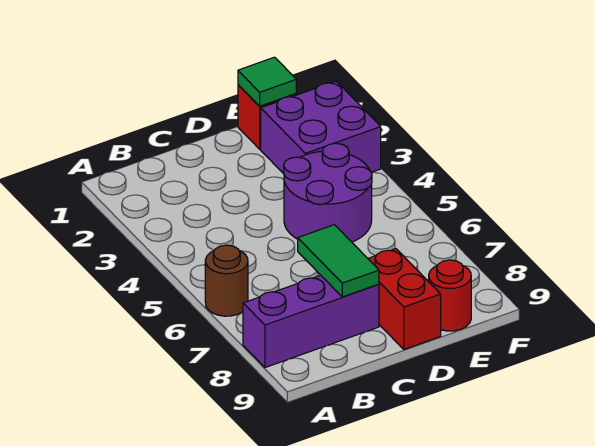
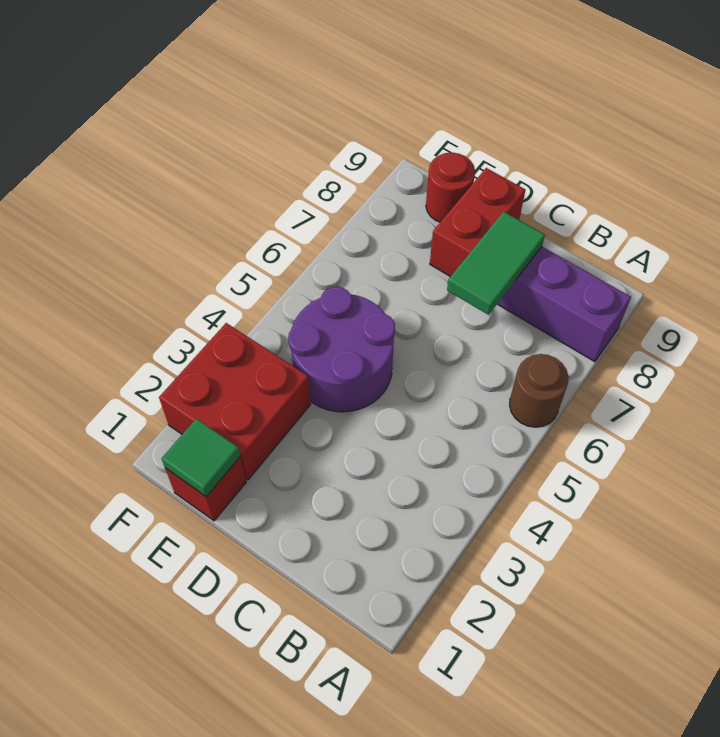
purple brick E2:F3 level 1 -> red brick E2:F3 level 1

